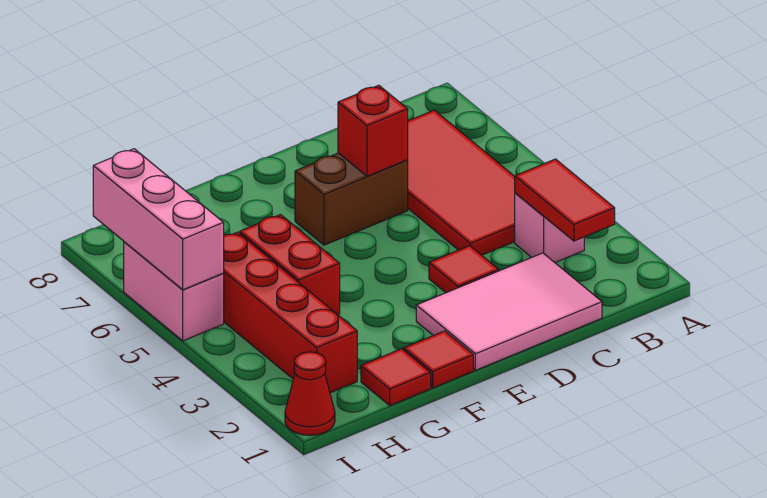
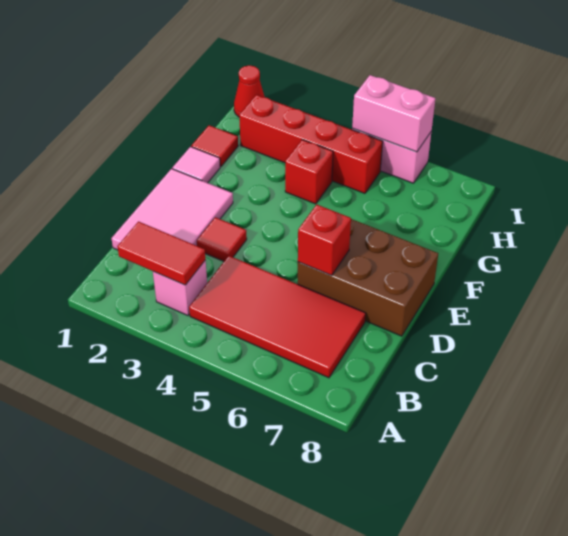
brown brick D6:E6 level 1 -> brown brick D6:E8 level 1
red tile F1 level 1 -> pink tile F1 level 1
red brick G4:G5 level 1 -> red brick G4 level 1
pink brick I5:I7 level 2 -> pink brick I5:I6 level 2

